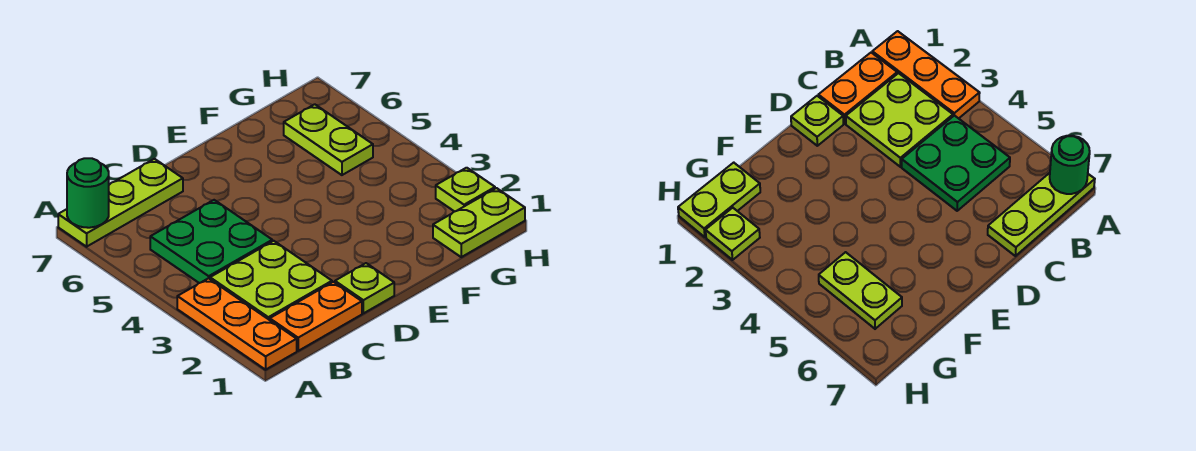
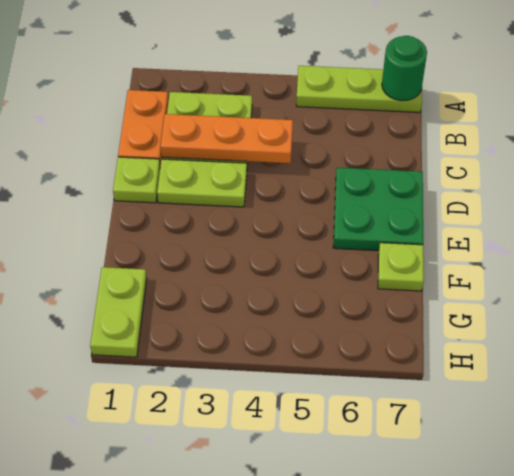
orange plate A1:A3 level 1 -> orange plate C2:C4 level 2
lime plate A7:C7 level 1 -> lime plate A5:A7 level 1
green plate B4:C5 level 1 -> green plate D6:E7 level 1
lime plate G5:G6 level 1 -> lime plate D2:D3 level 1
lime plate H2 level 1 -> lime plate F7 level 1

